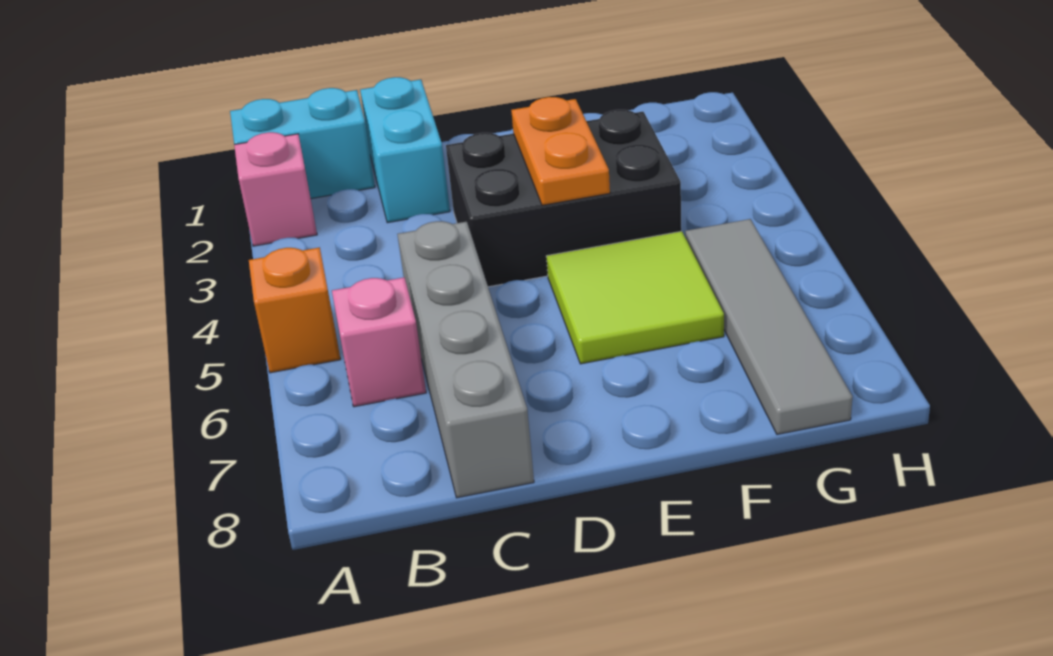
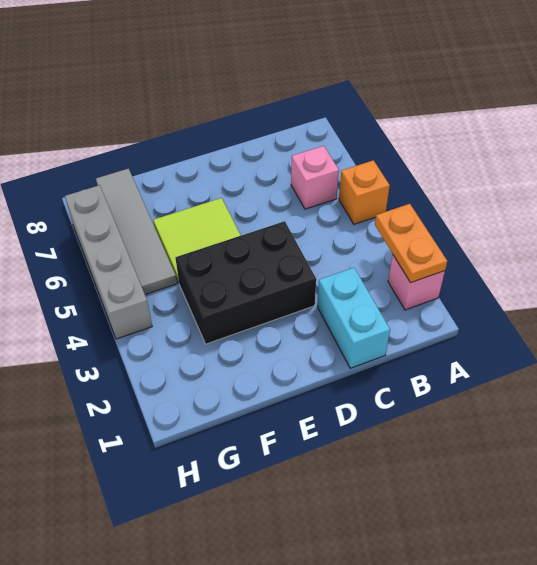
cyan brick A1:B1 level 1 -> none
grey brick C5:C8 level 1 -> grey brick H4:H7 level 1
orange plate E3:E4 level 2 -> orange plate A2:A3 level 2

